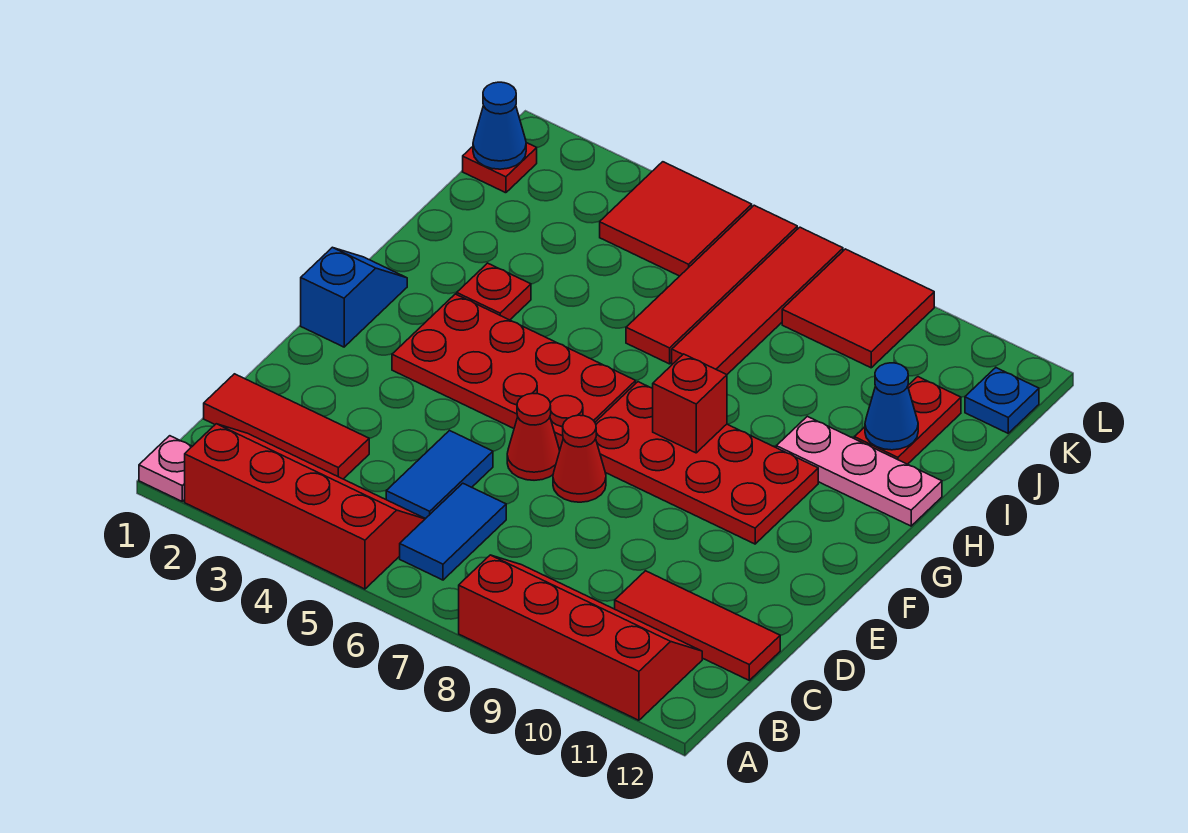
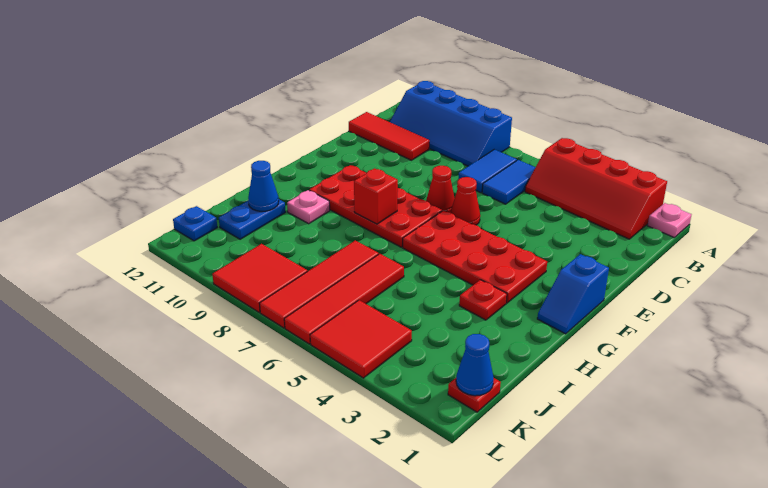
red slope A8:B11 level 1 top A -> blue slope A8:B11 level 1 top A
red tile C1:C3 level 1 -> none
blue tile C5:D5 level 1 -> blue tile B7:C7 level 1
pink plate H10:H12 level 1 -> pink plate H10 level 1
red plate I11:J11 level 1 -> blue plate I11:J11 level 1

